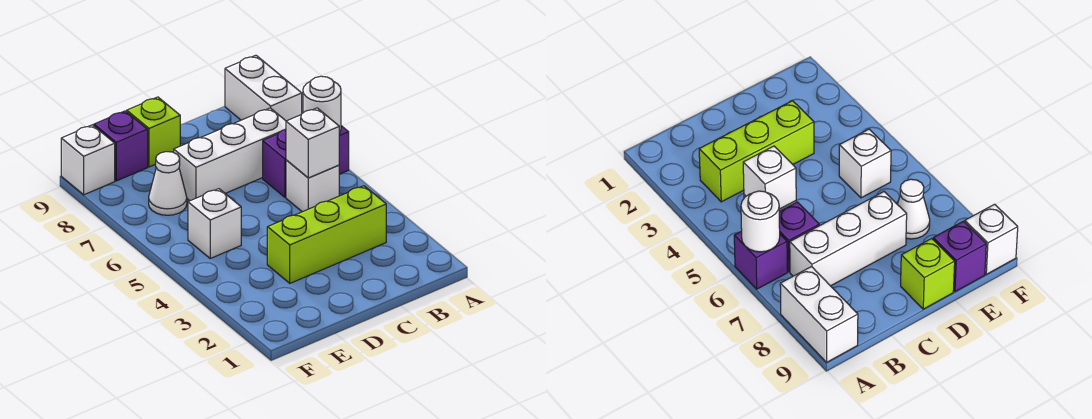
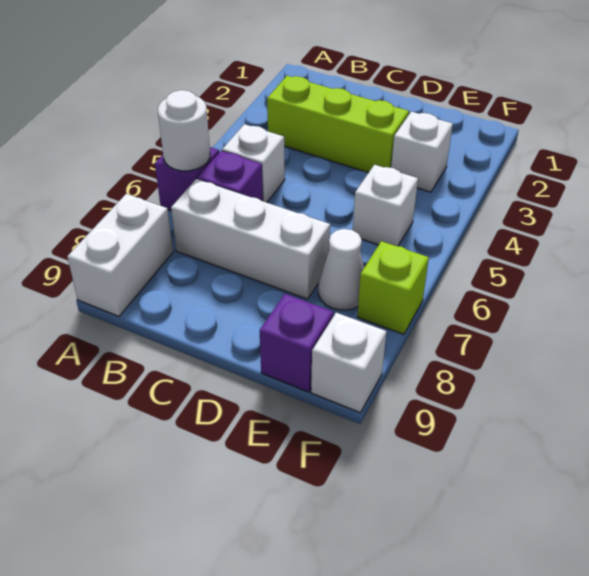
white brick B5 level 2 -> white brick E3 level 1
lime brick D9 level 1 -> lime brick F7 level 1

